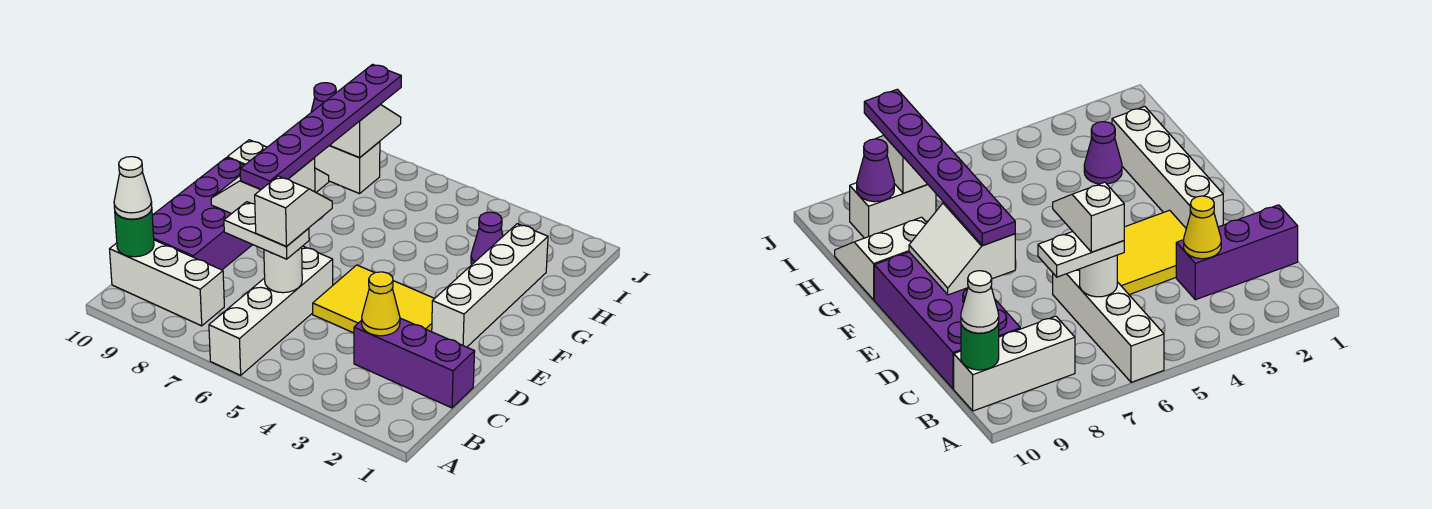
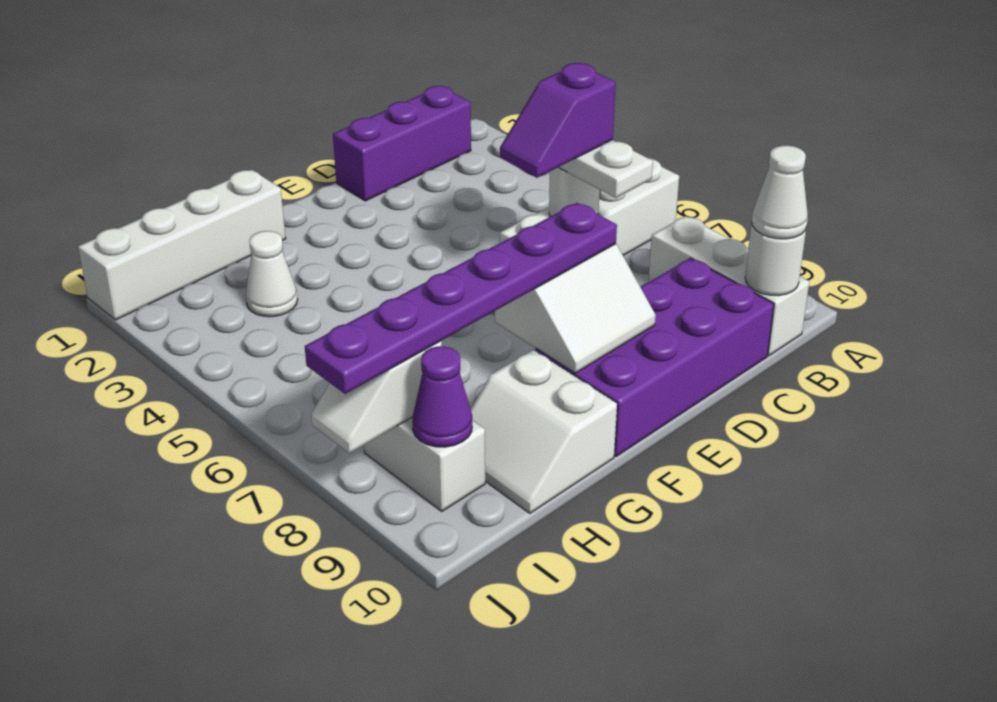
green round brick B10 level 2 -> white round brick B10 level 2
purple brick C1:C3 level 1 -> purple brick B1:D1 level 1
yellow cone C3 level 2 -> none
white slope C6:D6 level 4 top C -> purple slope C6:D6 level 4 top C
yellow tile D3:E5 level 1 -> none
white brick E2:H2 level 1 -> white brick G1:J1 level 1
purple cone H3 level 1 -> white cone H3 level 1

